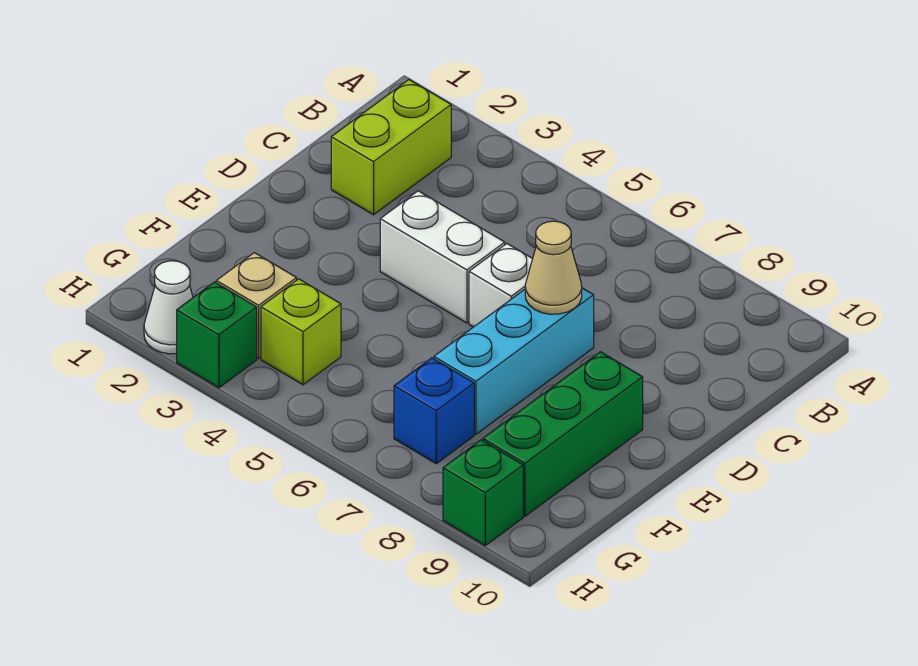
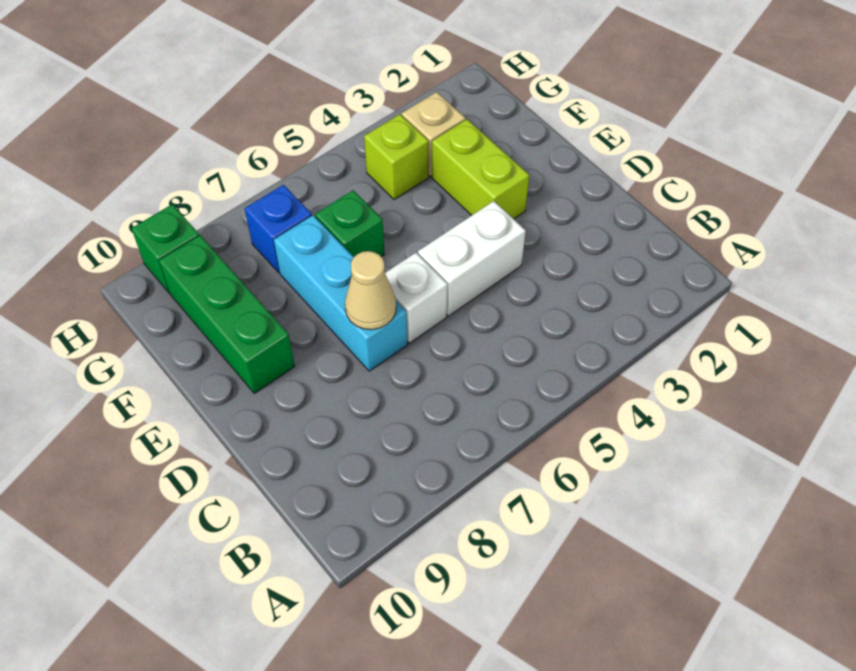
lime brick B2:C2 level 1 -> lime brick E3:F3 level 1
white cone H2 level 1 -> none
green brick H3 level 1 -> green brick F6 level 1

